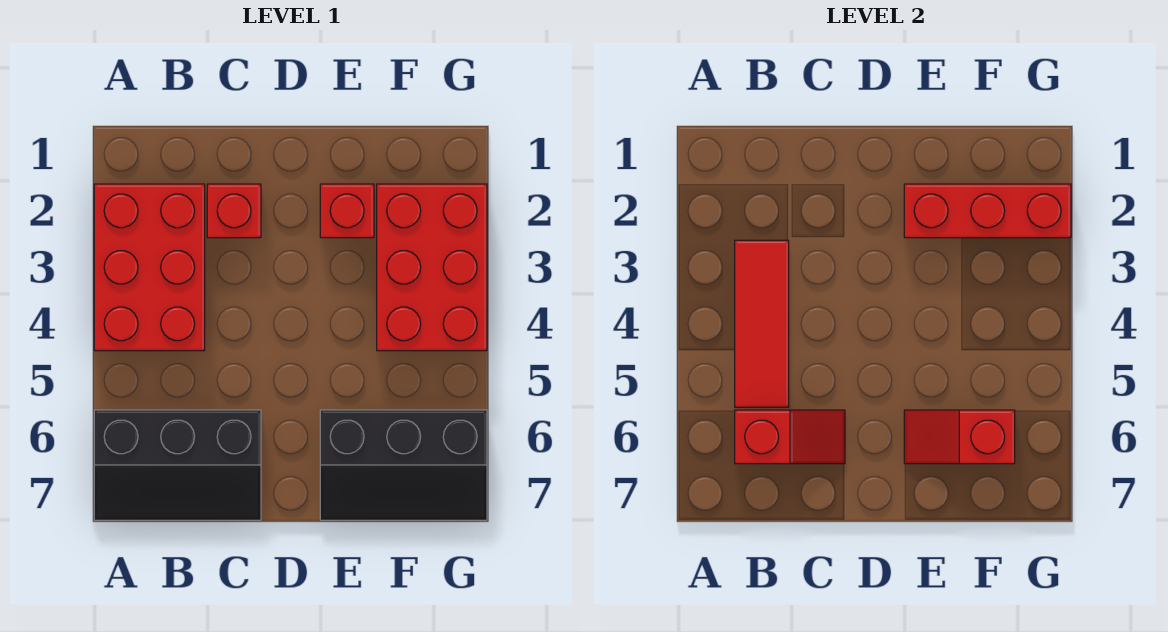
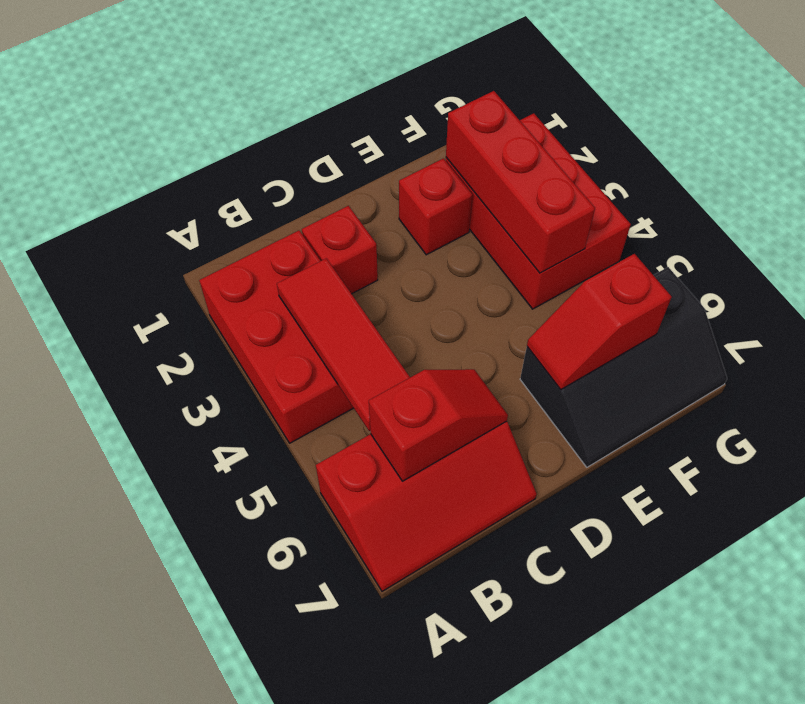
black slope A6:C7 level 1 top 6 -> red slope A6:C7 level 1 top 6
red brick E2:G2 level 2 -> red brick F2:F4 level 2

